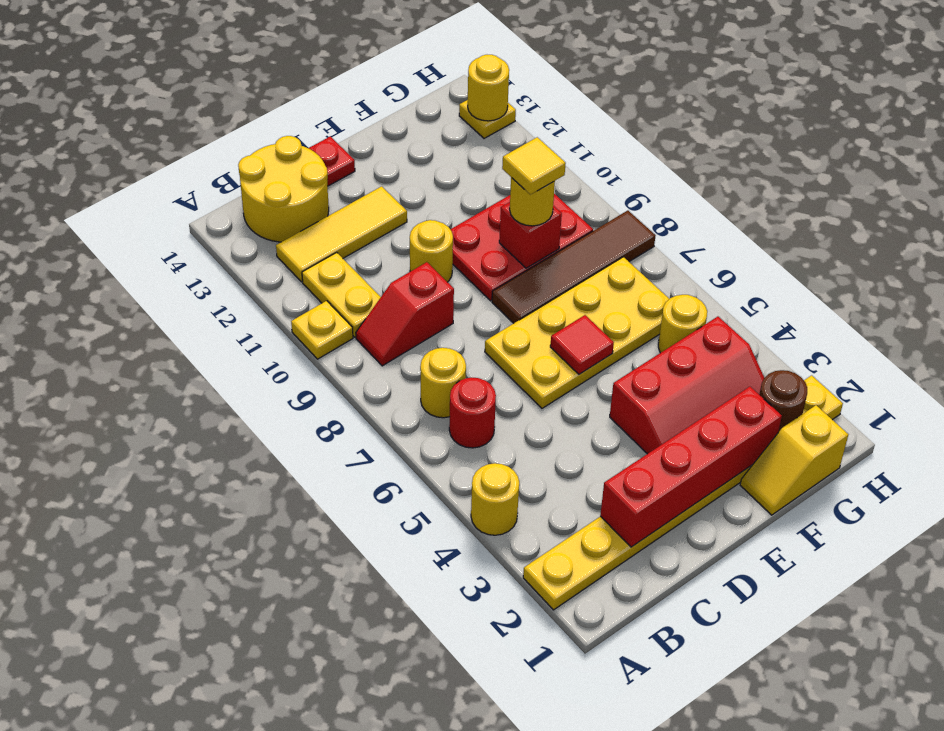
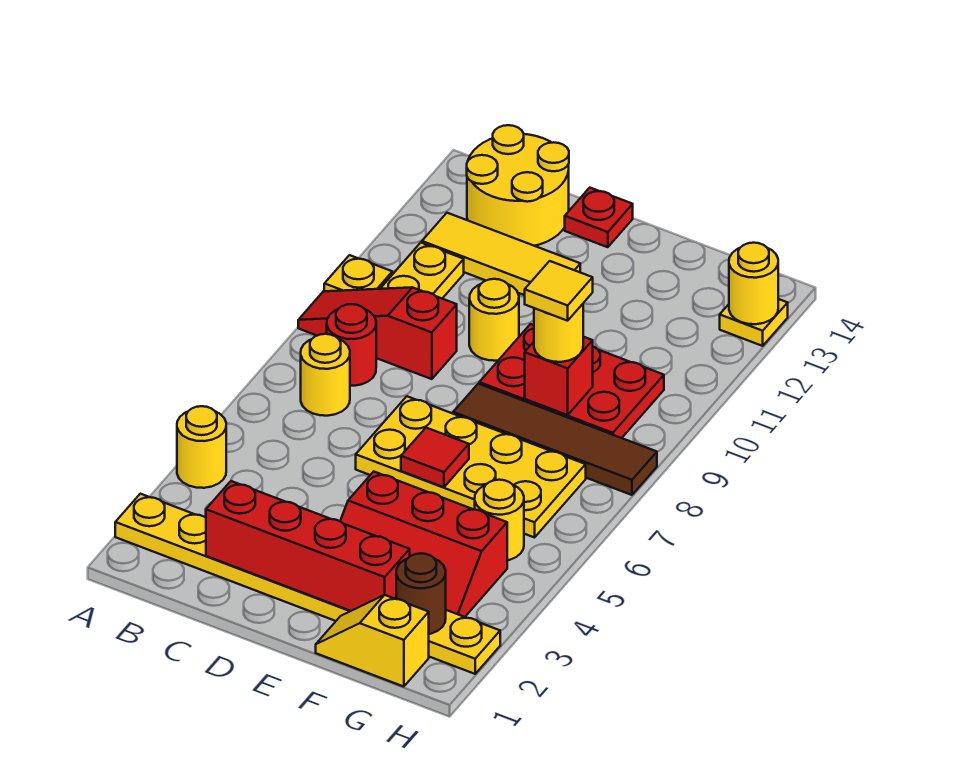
red round brick B6 level 1 -> red round brick B8 level 1
red slope B9:C9 level 1 top C -> red slope A9:C9 level 1 top C

